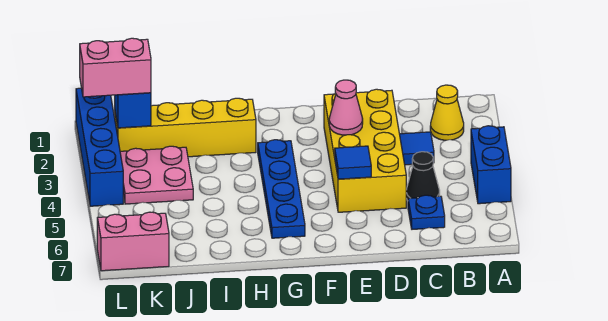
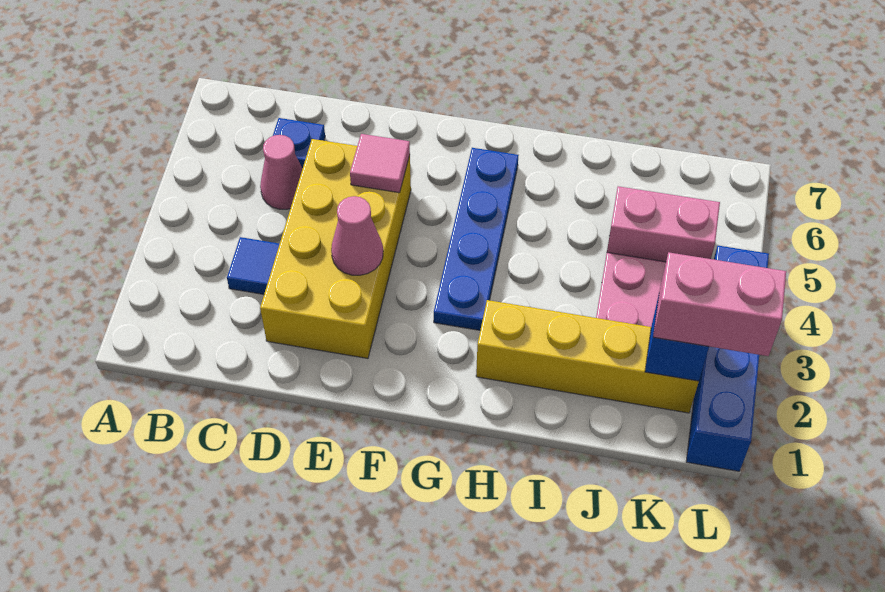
blue brick A4:A5 level 1 -> none
yellow cone B2 level 1 -> none
black cone C5 level 1 -> pink cone C5 level 1
blue tile E5 level 2 -> pink tile E5 level 2
pink brick K7:L7 level 1 -> pink brick J5:K5 level 1

